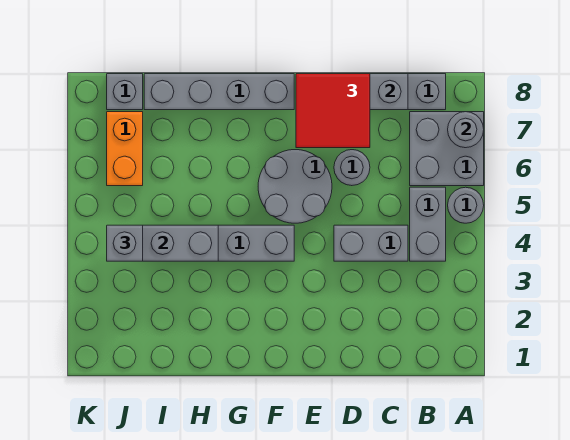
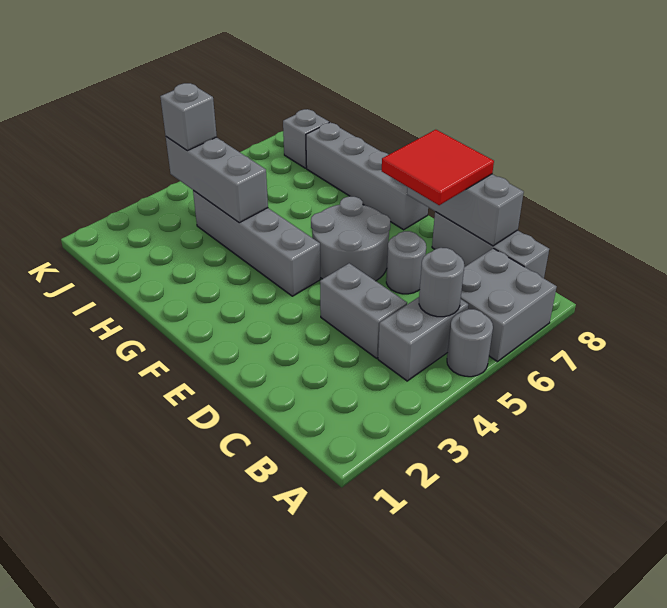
grey round brick A7 level 2 -> grey round brick B5 level 2
orange brick J6:J7 level 1 -> none

